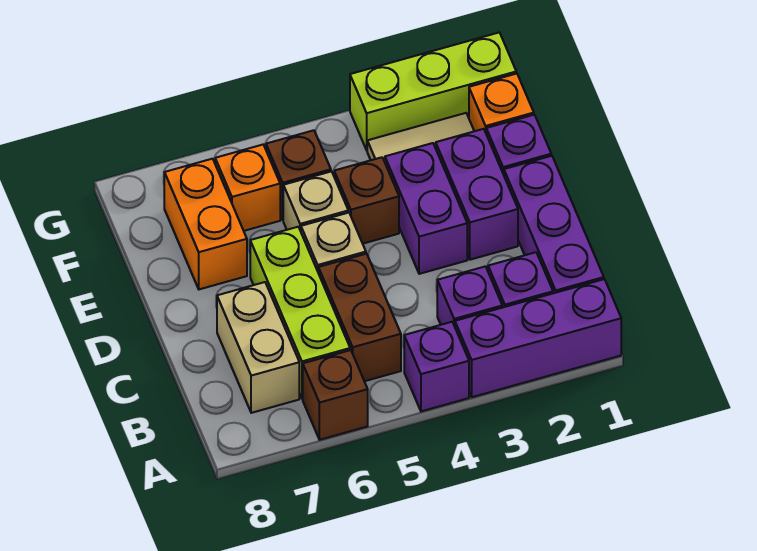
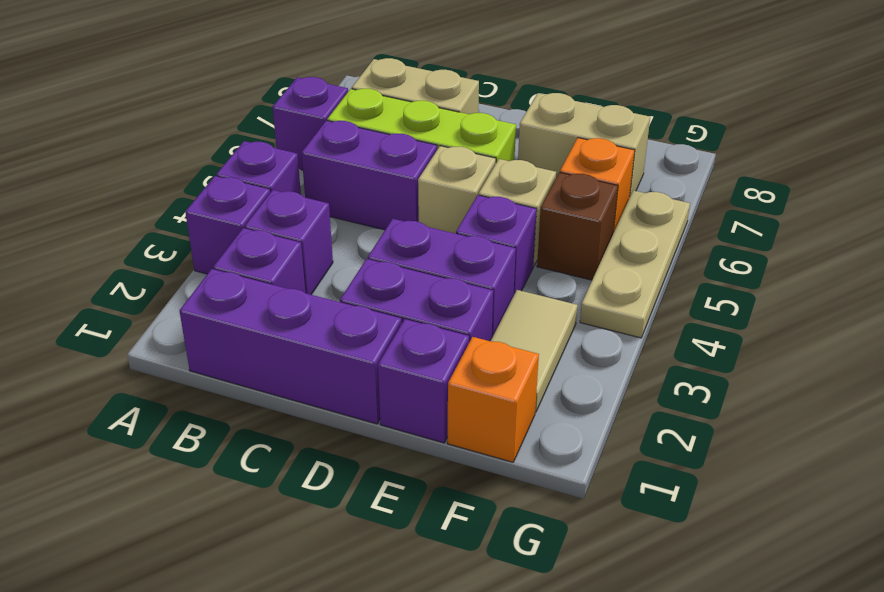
purple brick A1:A3 level 1 -> purple brick A3 level 1
brown brick A6 level 1 -> purple brick A6 level 1
brown brick B5:C5 level 1 -> purple brick B5:C5 level 1
brown brick E4 level 1 -> purple brick E4 level 1
orange brick E7:F7 level 1 -> tan brick E7:F7 level 1
lime brick G1:G3 level 1 -> none
none -> tan plate G4:G6 level 1

